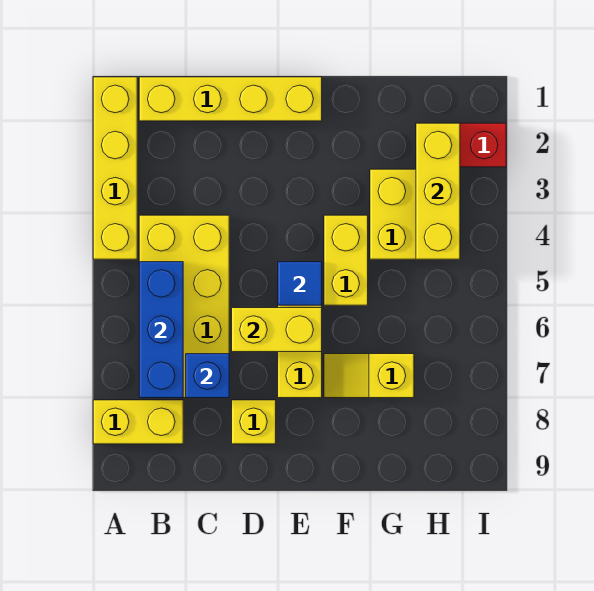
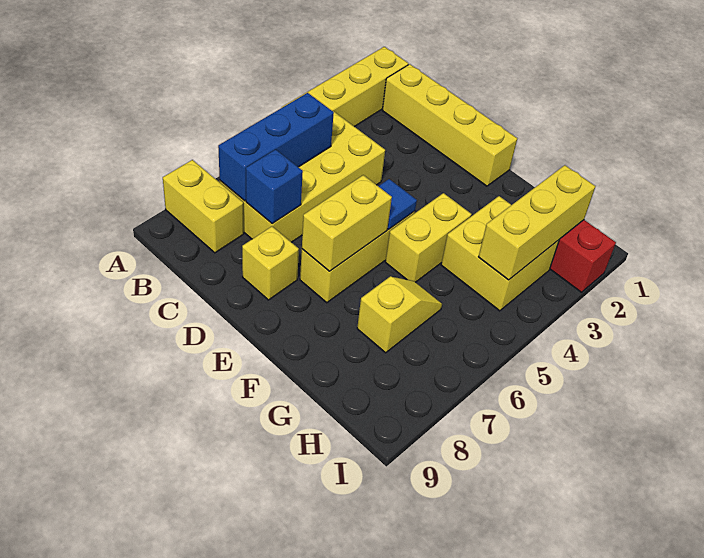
yellow brick D6:E6 level 2 -> yellow brick E6:E7 level 2
yellow slope F7:G7 level 1 top G -> yellow slope G6:G7 level 1 top 7

